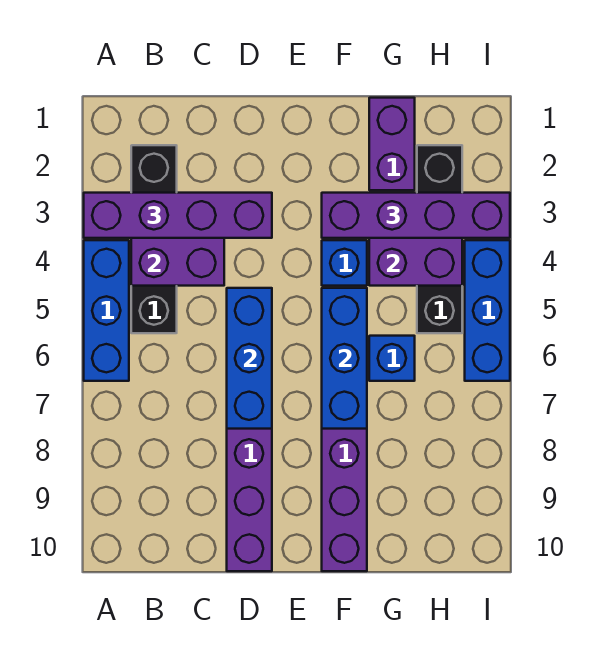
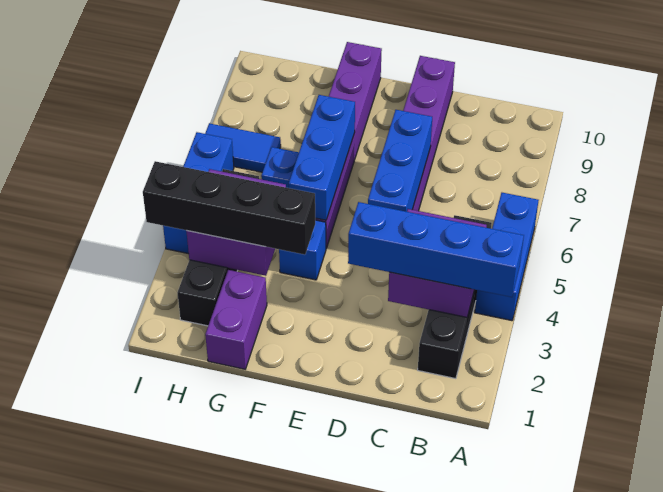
purple brick A3:D3 level 3 -> blue brick A3:D3 level 3
purple brick F3:I3 level 3 -> black brick F3:I3 level 3
none -> blue tile H7:I7 level 1

